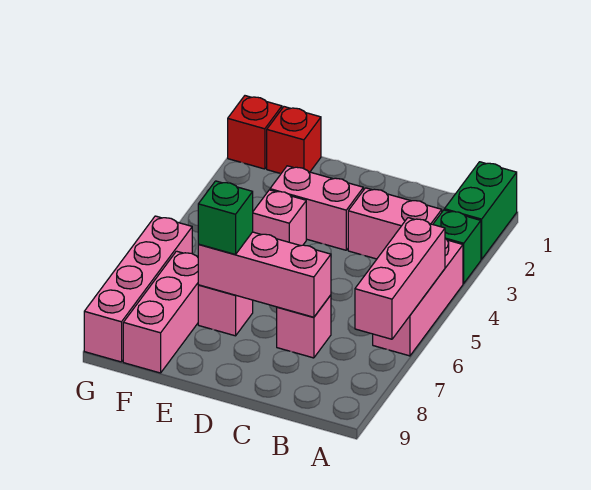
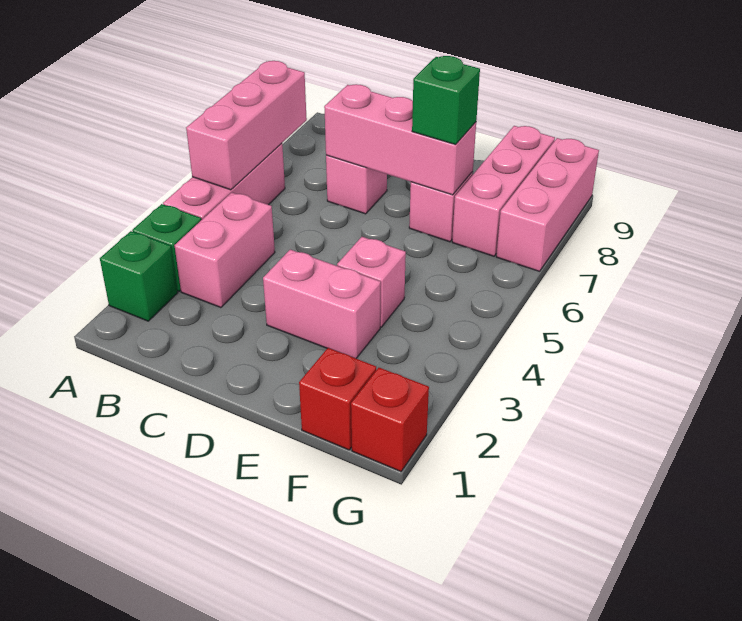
green brick A1:A2 level 1 -> green brick A2 level 1
pink brick B3:C3 level 1 -> pink brick B3:B4 level 1
pink brick G6:G9 level 1 -> pink brick G7:G9 level 1

